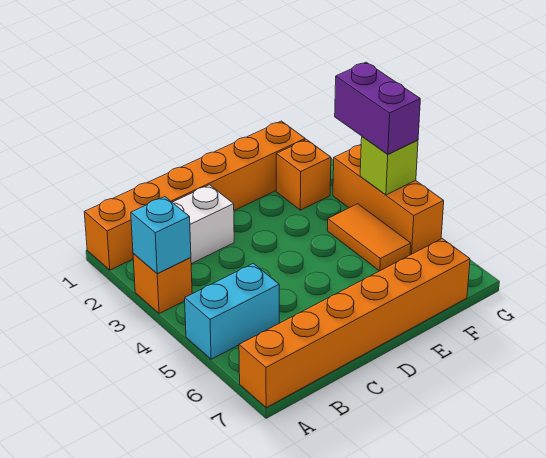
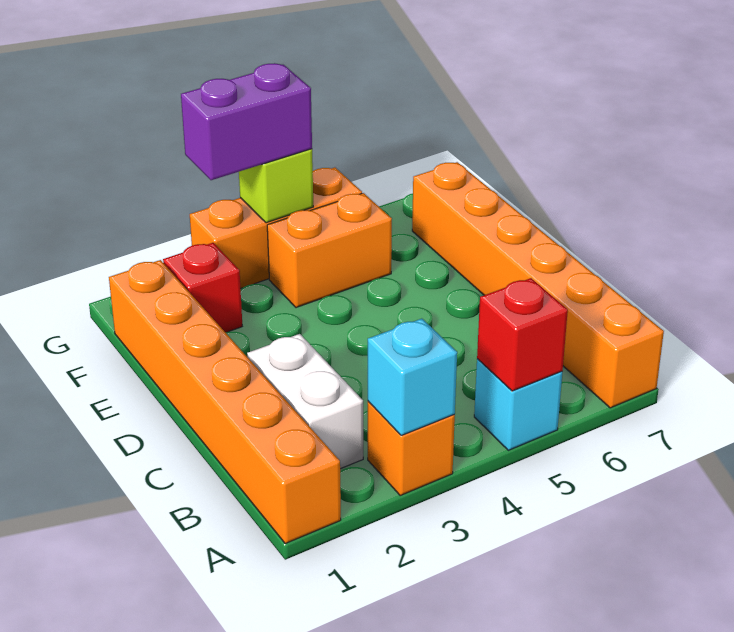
cyan brick A5:B5 level 1 -> cyan brick A5 level 1
none -> red brick A5 level 2
orange brick F2 level 1 -> red brick F2 level 1
orange tile F4:F5 level 1 -> orange brick F4:F5 level 1

